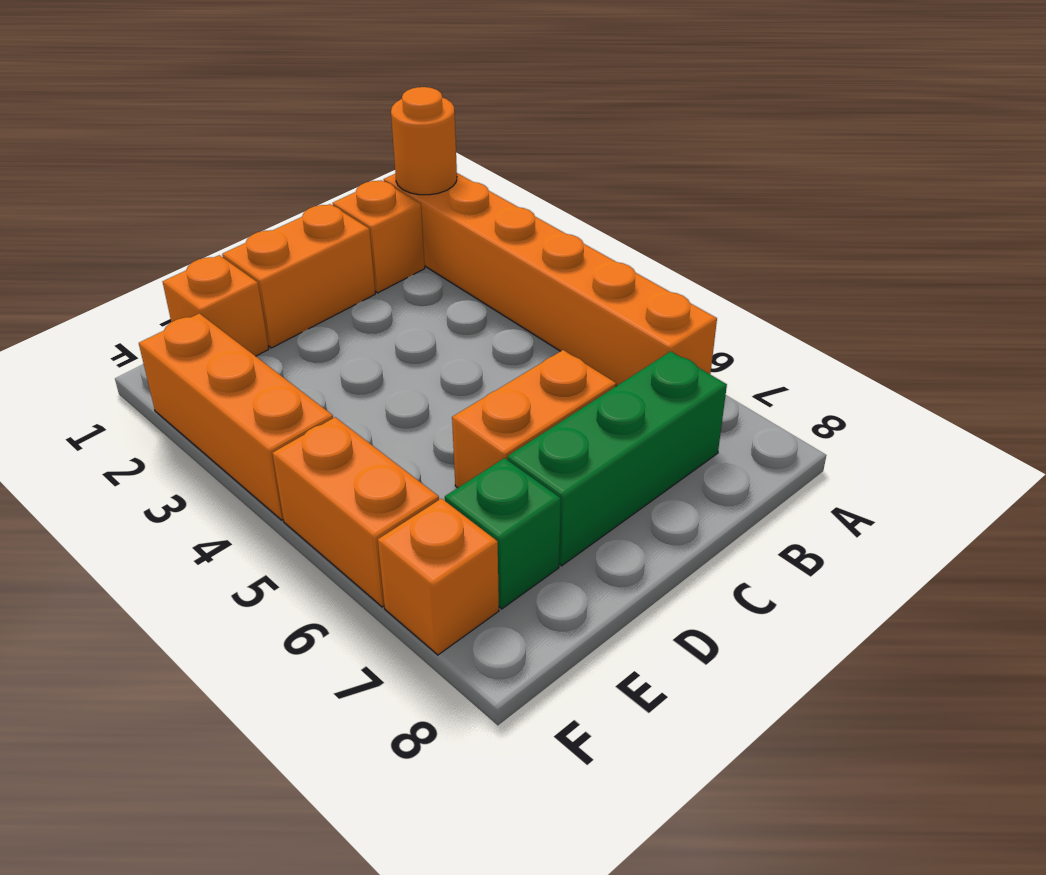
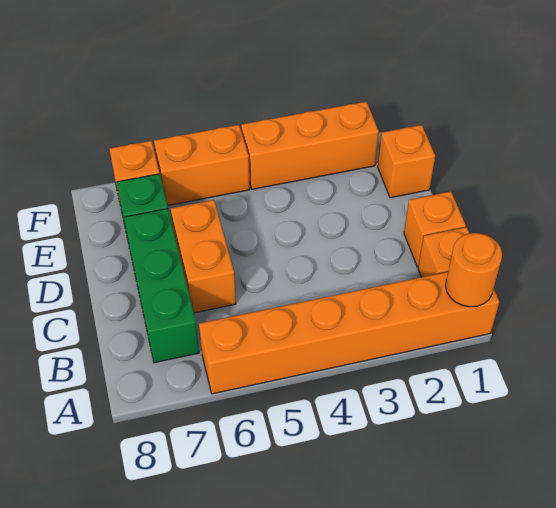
orange brick C1:D1 level 1 -> orange brick C1 level 1

